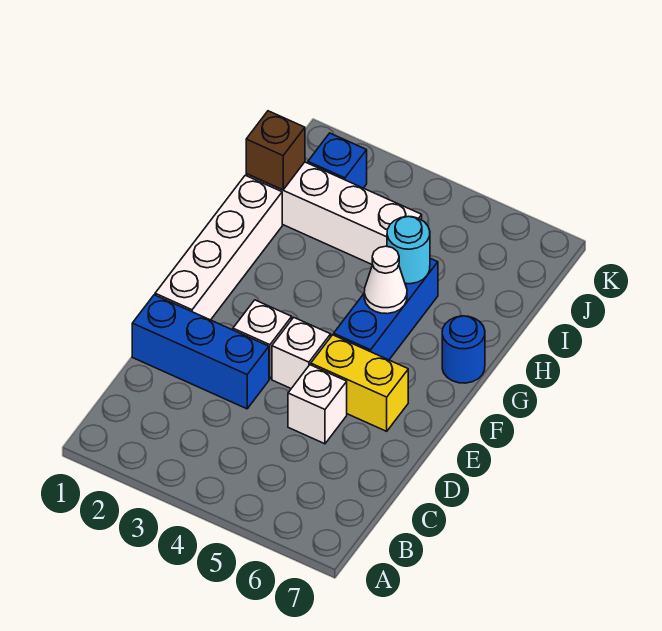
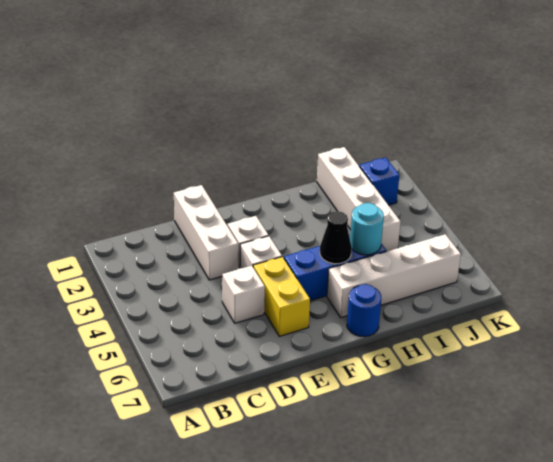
blue brick D1:D3 level 1 -> white brick D1:D3 level 1
white brick E1:H1 level 1 -> white brick G6:J6 level 1
white cone G5 level 2 -> black cone G5 level 2
brown brick I1 level 2 -> none

